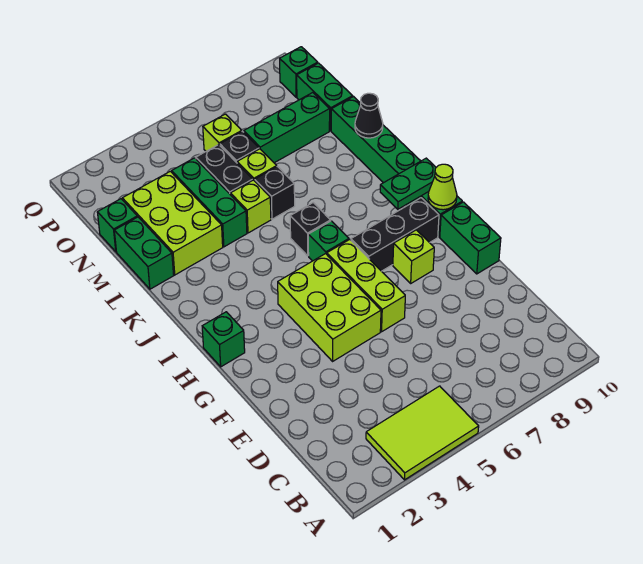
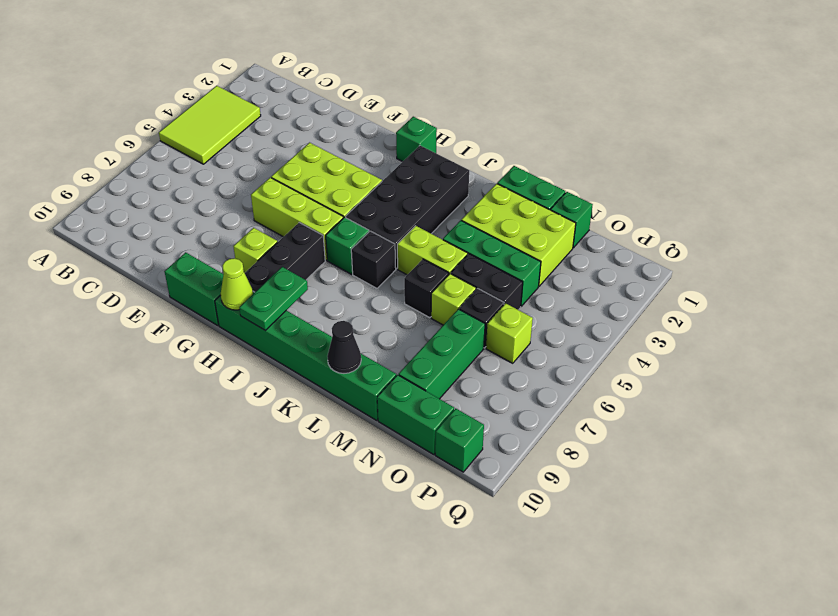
none -> black brick I2:J5 level 1
lime brick L5 level 1 -> lime brick K5:L5 level 1

